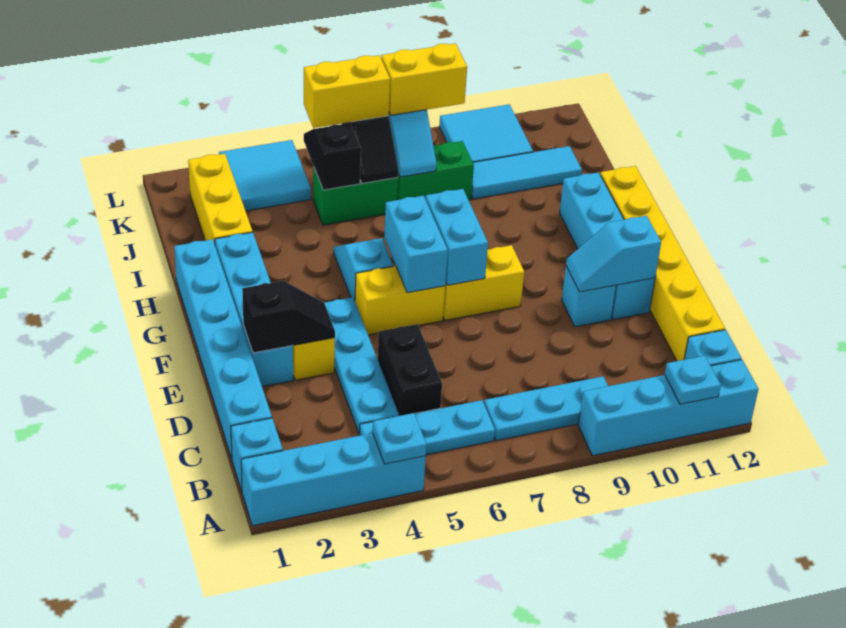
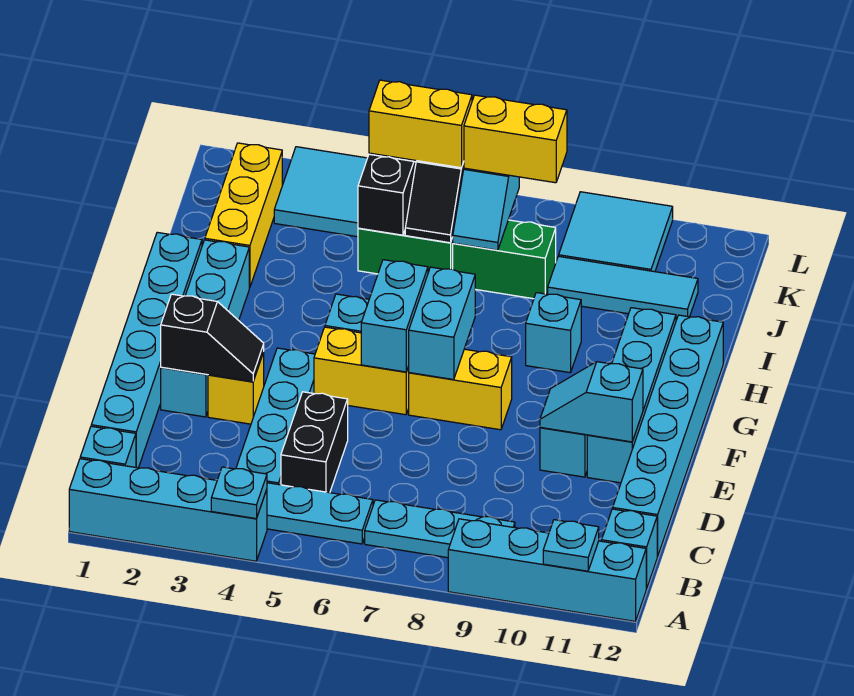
yellow brick C12:H12 level 1 -> cyan brick C12:H12 level 1
none -> cyan brick H9 level 1

